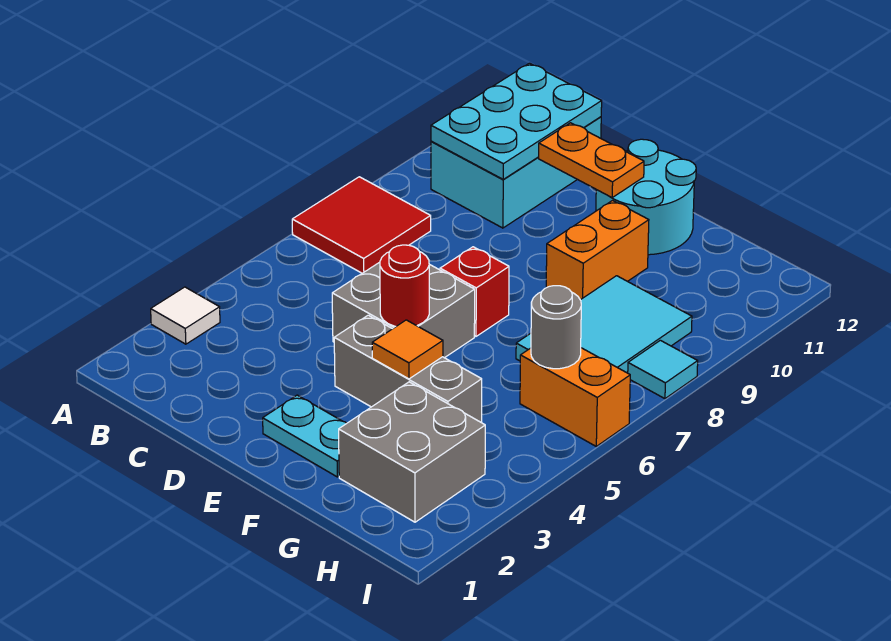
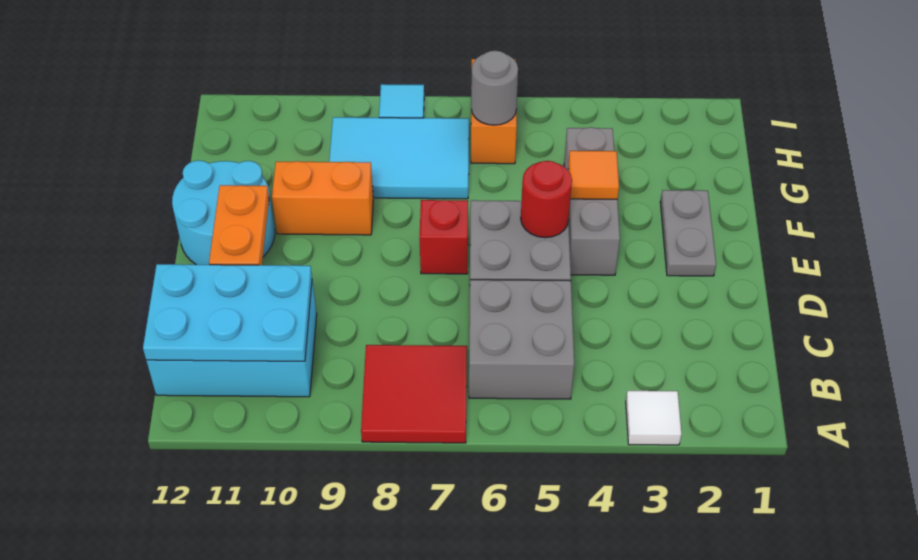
cyan plate E2:F2 level 1 -> grey plate E2:F2 level 1
grey brick G2:H3 level 1 -> grey brick B5:C6 level 1

